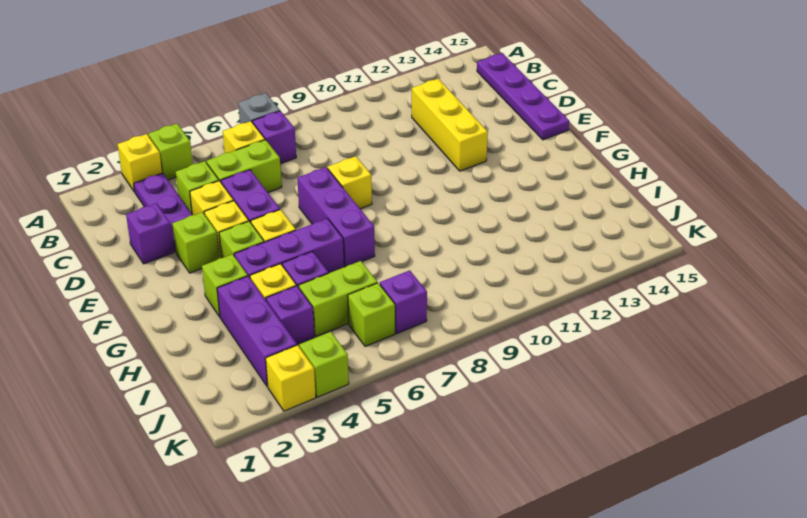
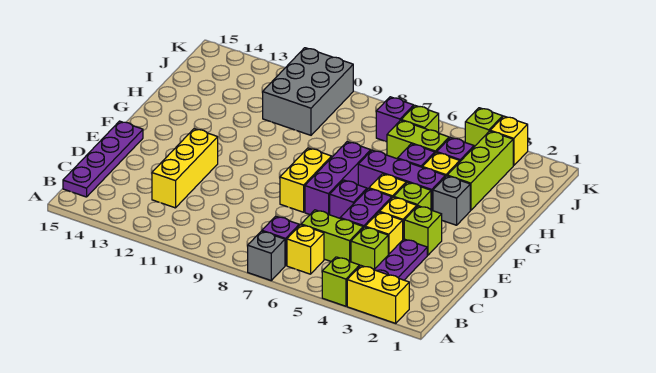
yellow brick A3 level 1 -> yellow brick A2:A3 level 1
purple brick D2 level 1 -> purple brick E6 level 1
yellow brick E8 level 1 -> yellow brick E8:F8 level 1
lime brick G3 level 1 -> grey brick G3 level 1
purple brick H3:J3 level 1 -> lime brick H3:J3 level 1
none -> grey brick I10:K11 level 1

